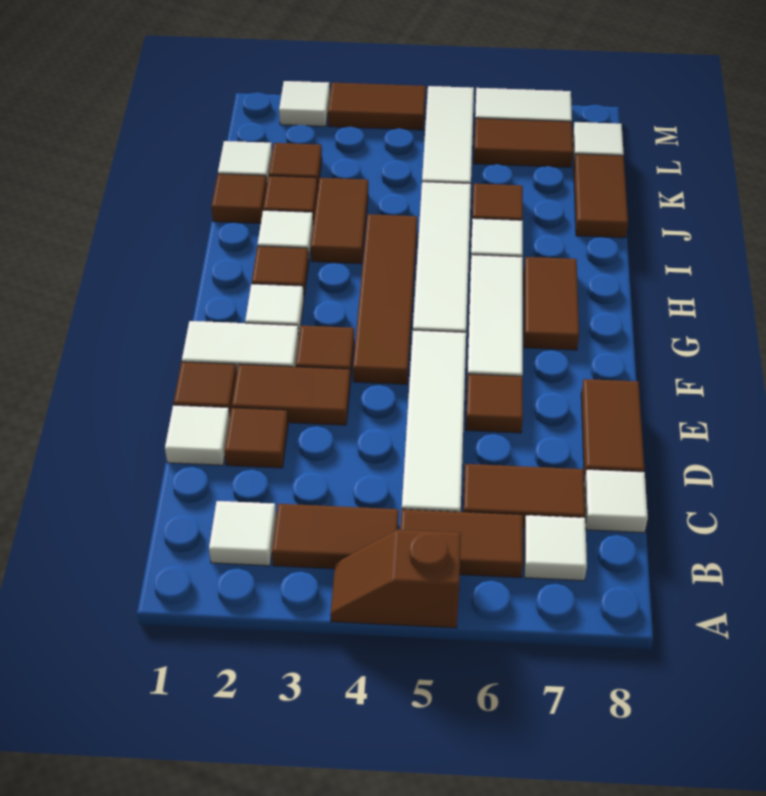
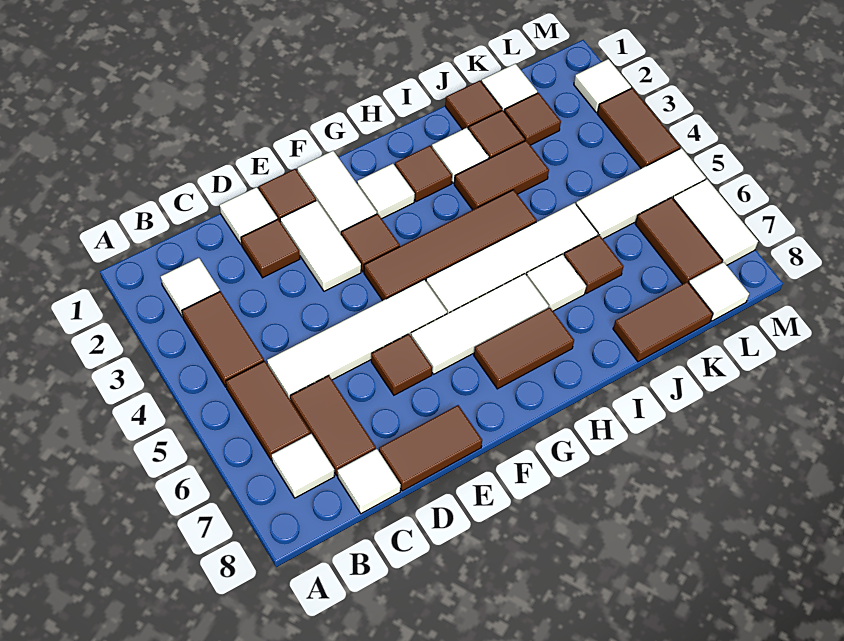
brown slope A4:A5 level 1 top 5 -> none
brown tile E2:E3 level 1 -> white tile E2:E3 level 1

